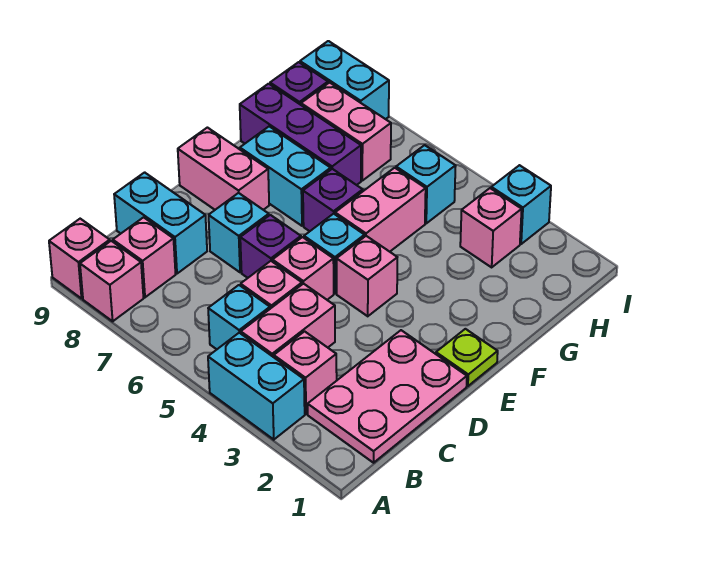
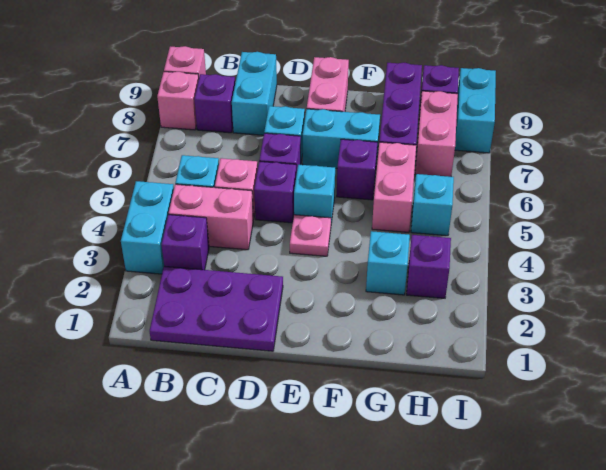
pink plate B1:D2 level 1 -> purple plate B1:D2 level 1
pink brick B3 level 1 -> purple brick B3 level 1
pink brick B8 level 1 -> purple brick B8 level 1
pink brick D5 level 1 -> purple brick D5 level 1
lime plate E1 level 1 -> none
pink brick E4 level 1 -> pink plate E4 level 1
pink brick F5:G5 level 1 -> pink brick G5:G6 level 1
cyan brick F7:F8 level 1 -> cyan brick E7:F7 level 1
pink brick H3 level 1 -> purple brick H3 level 1
cyan brick I3 level 1 -> cyan brick G3 level 1

